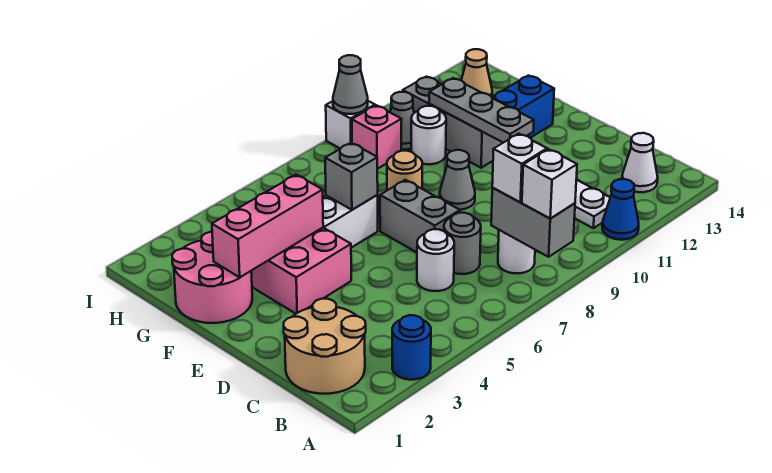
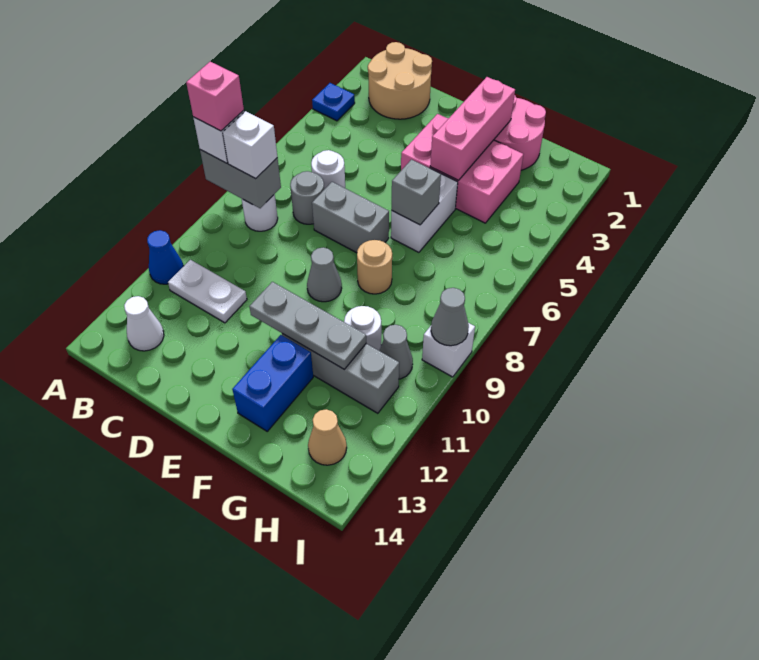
blue round brick A3 level 1 -> blue plate A3 level 1
pink brick H9 level 1 -> pink brick A8 level 4

